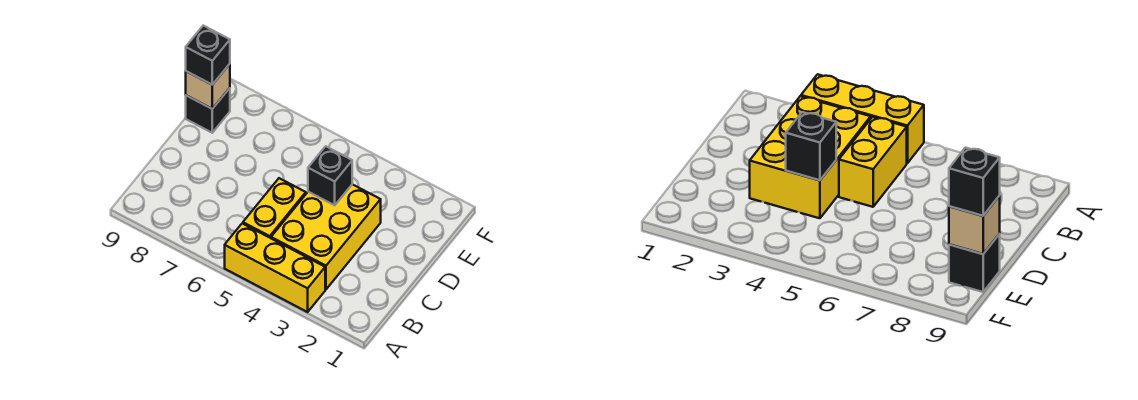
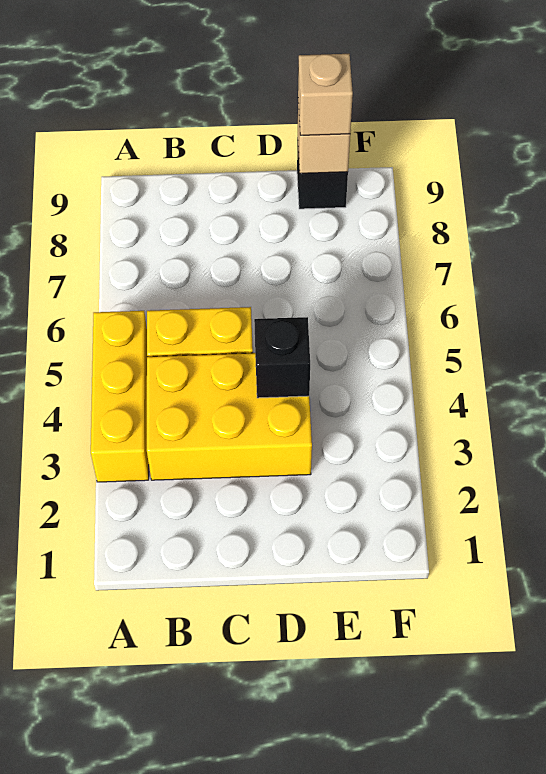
black brick E9 level 3 -> tan brick E9 level 3

